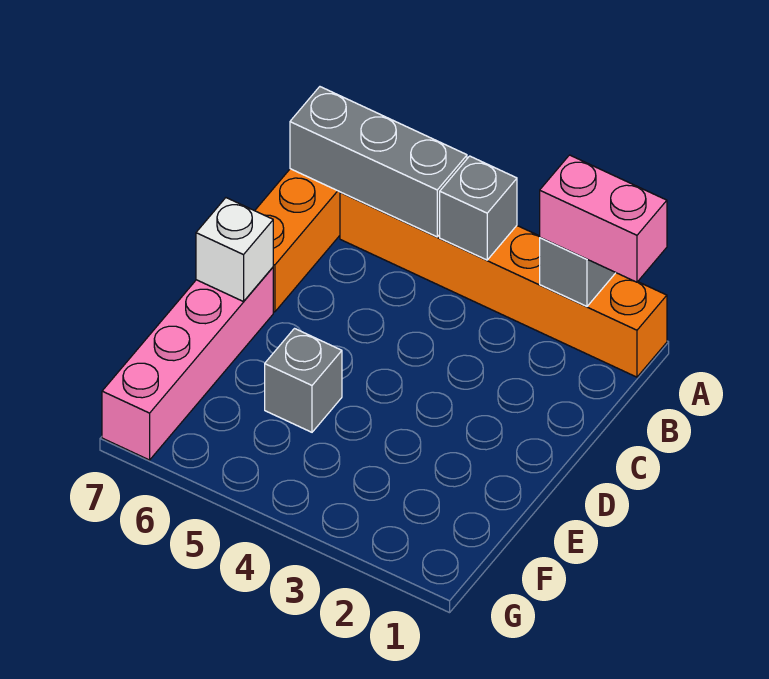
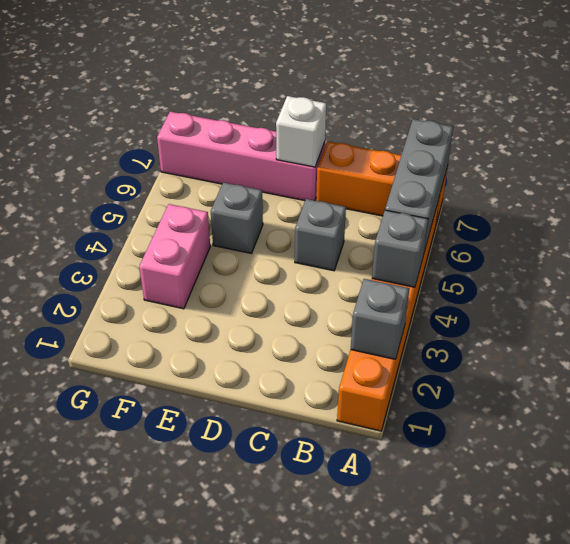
pink brick A1:A2 level 3 -> pink brick F3:F4 level 1
none -> grey brick C5 level 1

